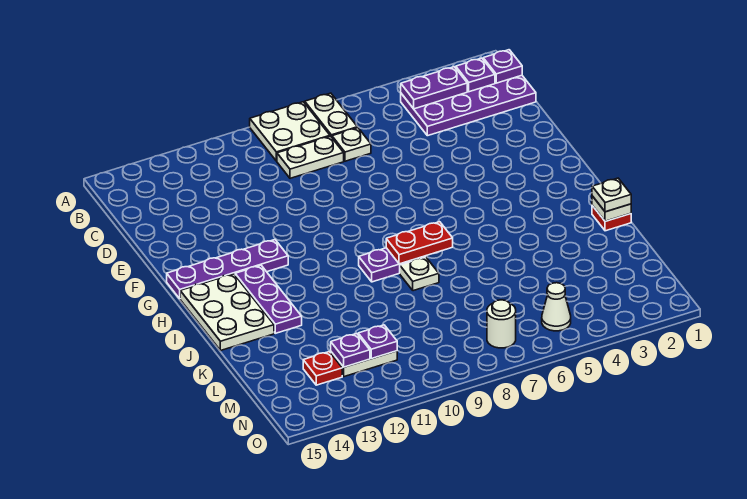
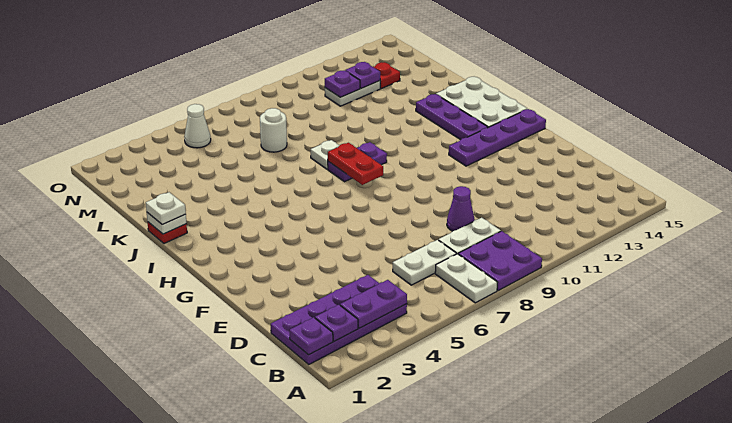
white plate A8:B9 level 1 -> purple plate A8:B9 level 1
white plate C7 level 1 -> white plate C6:C7 level 1
none -> purple cone D9 level 1
red plate I7:I8 level 2 -> red plate H8:I8 level 2
white round brick N7 level 1 -> white round brick L7 level 1

